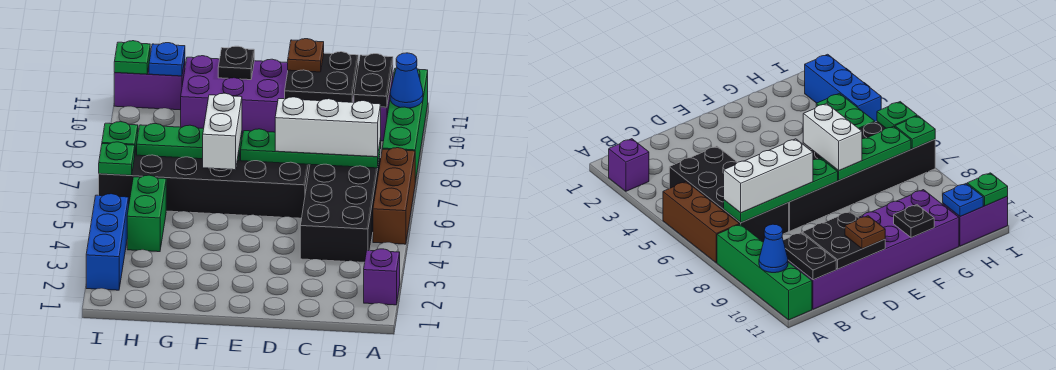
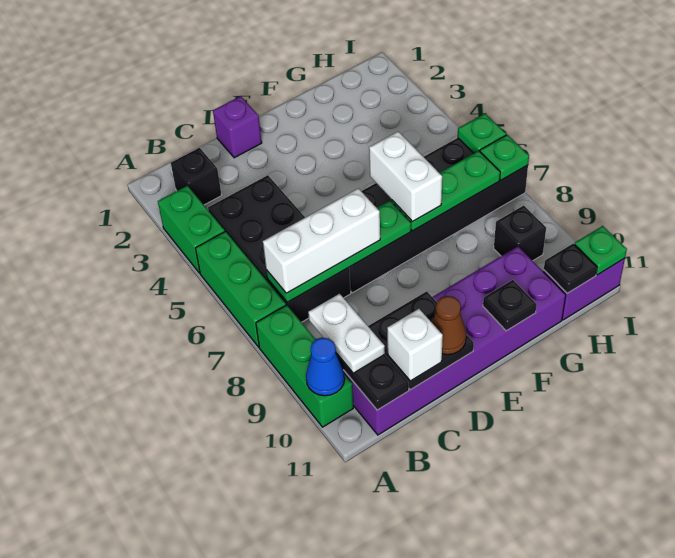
purple brick A2 level 1 -> purple brick D1 level 1
brown brick A5:A7 level 1 -> green brick A5:A7 level 1
green brick A8:A11 level 1 -> green brick A8:A10 level 1
none -> black brick B2 level 1
none -> white plate B9:B10 level 3
none -> white brick C11 level 3
brown plate D11 level 3 -> brown cone D11 level 3
green brick H4:H5 level 1 -> green brick A3:A4 level 1
none -> black brick H9 level 1
blue plate H11 level 2 -> black plate H11 level 2
blue brick I2:I4 level 1 -> none

